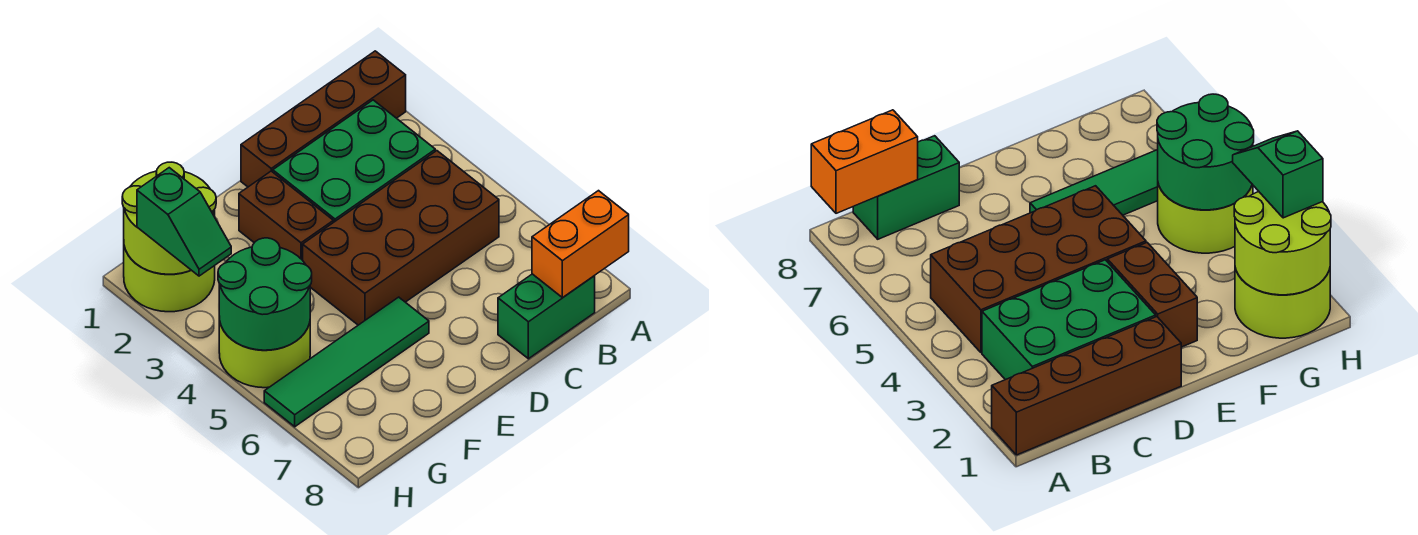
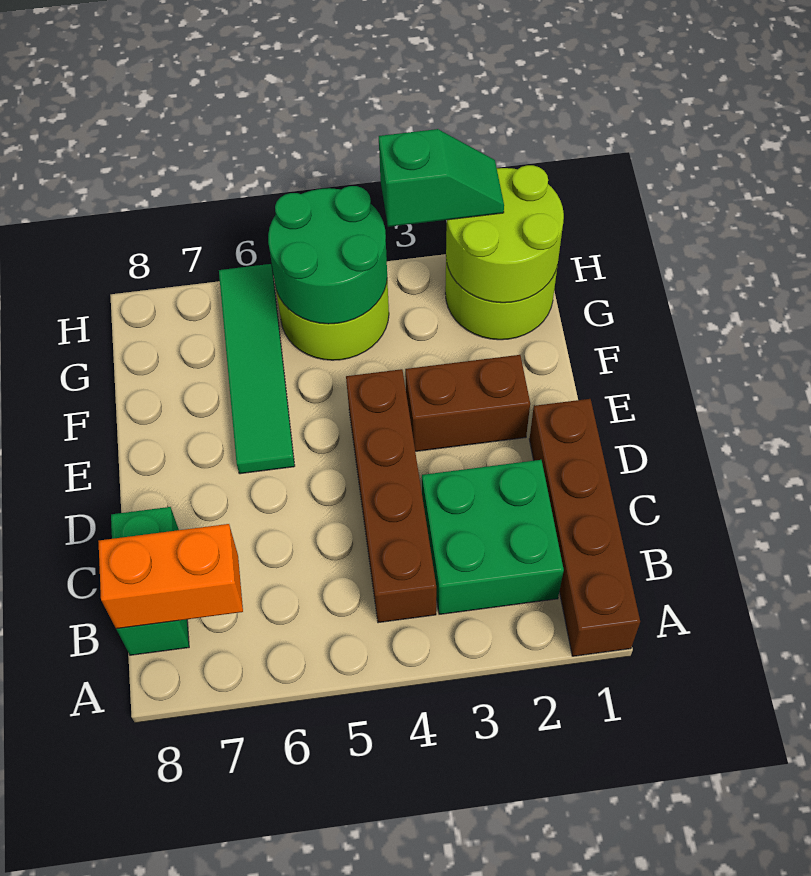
orange brick A8:B8 level 2 -> orange brick B7:B8 level 2
green brick B2:D3 level 1 -> green brick B2:C3 level 1
brown brick B4:E5 level 1 -> brown brick B4:E4 level 1
green slope H2:H3 level 3 top 2 -> green slope H2:H3 level 3 top 3

